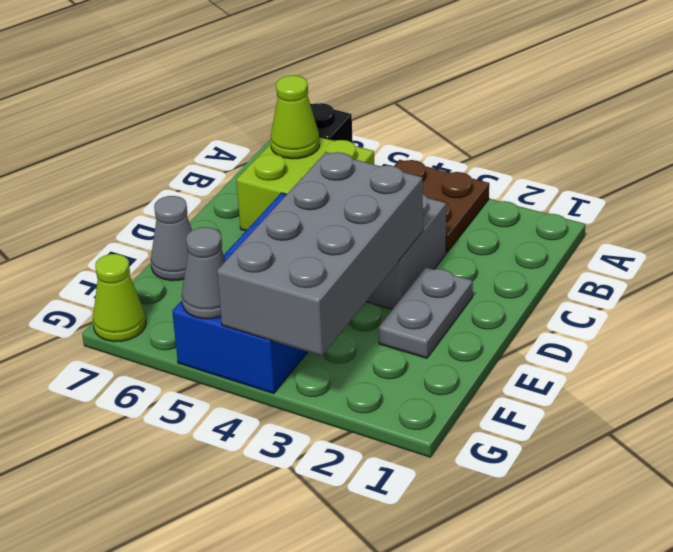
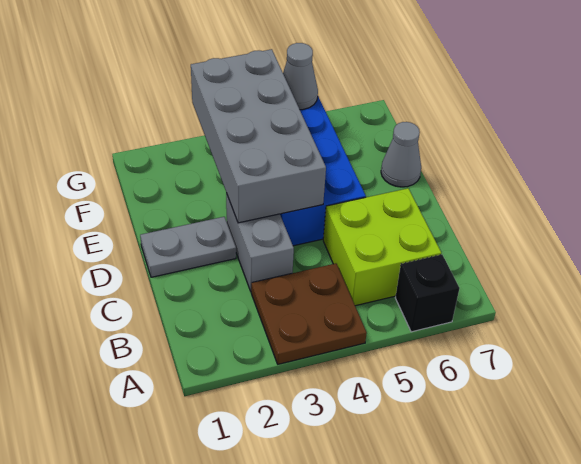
lime cone B6 level 2 -> none
grey plate D2:E2 level 1 -> grey plate D1:D2 level 1
lime cone G7 level 1 -> none

